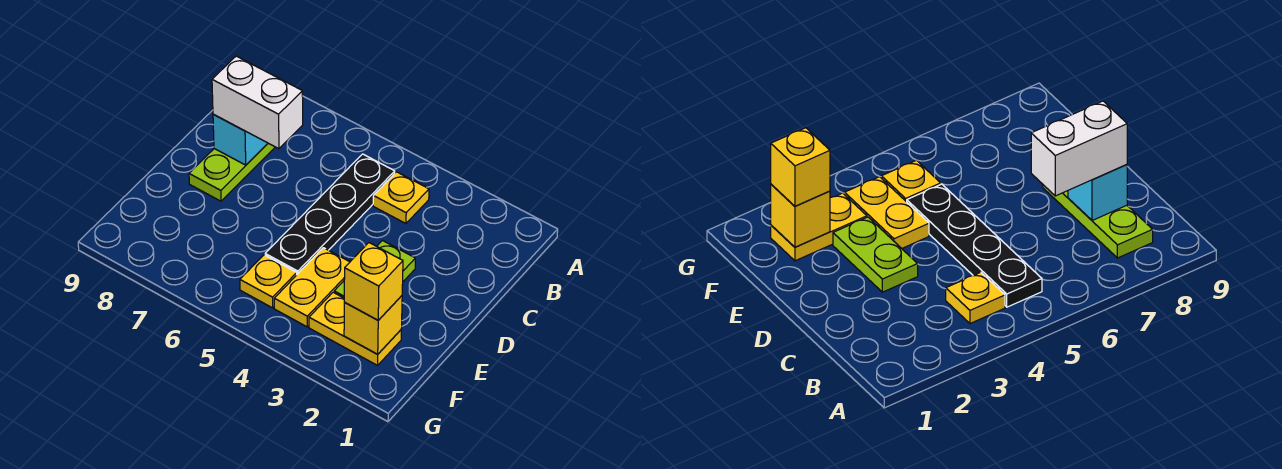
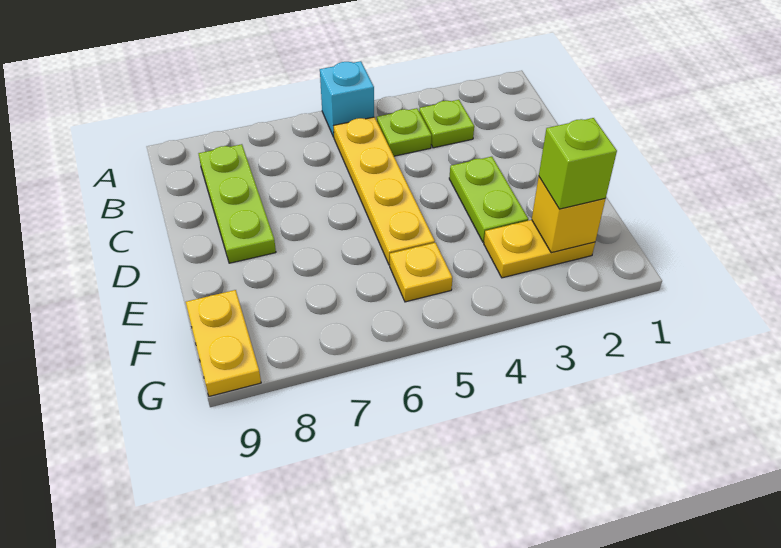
none -> lime plate B3 level 1
yellow plate B4 level 1 -> lime plate B4 level 1
black plate B5:E5 level 1 -> yellow plate B5:E5 level 1
white brick C7:C8 level 3 -> none
cyan brick C8 level 2 -> cyan brick A5 level 1
yellow plate E4:F4 level 1 -> yellow plate F9:G9 level 1
yellow brick F2 level 3 -> lime brick F2 level 3

